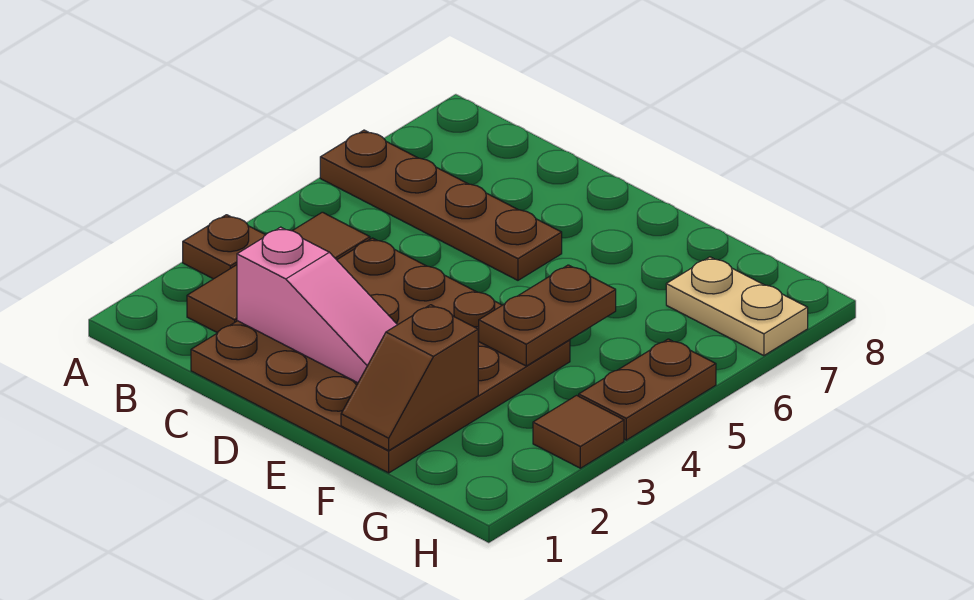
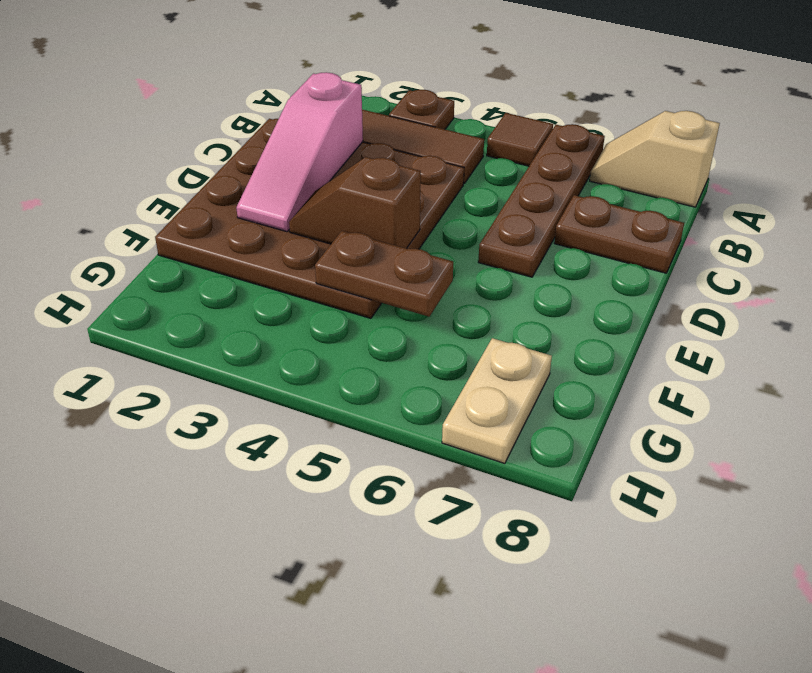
none -> tan slope A7:A8 level 1 top 8
brown slope F1:F2 level 2 top 2 -> brown slope E3:E4 level 2 top 4
brown tile H3 level 1 -> brown tile A5 level 1
brown plate H4:H5 level 1 -> brown plate C7:C8 level 1

